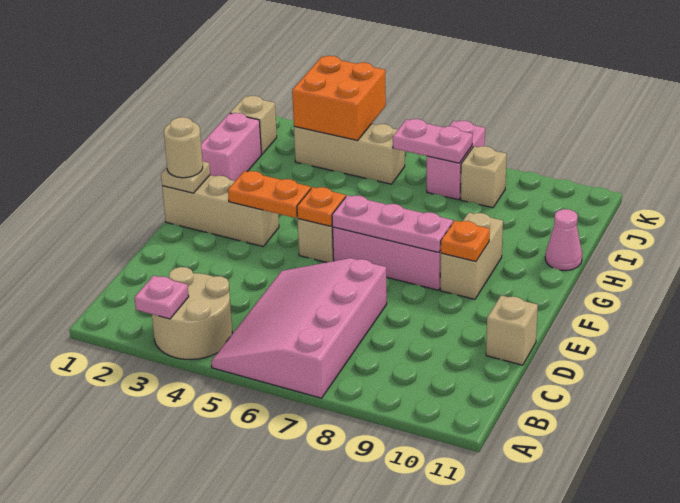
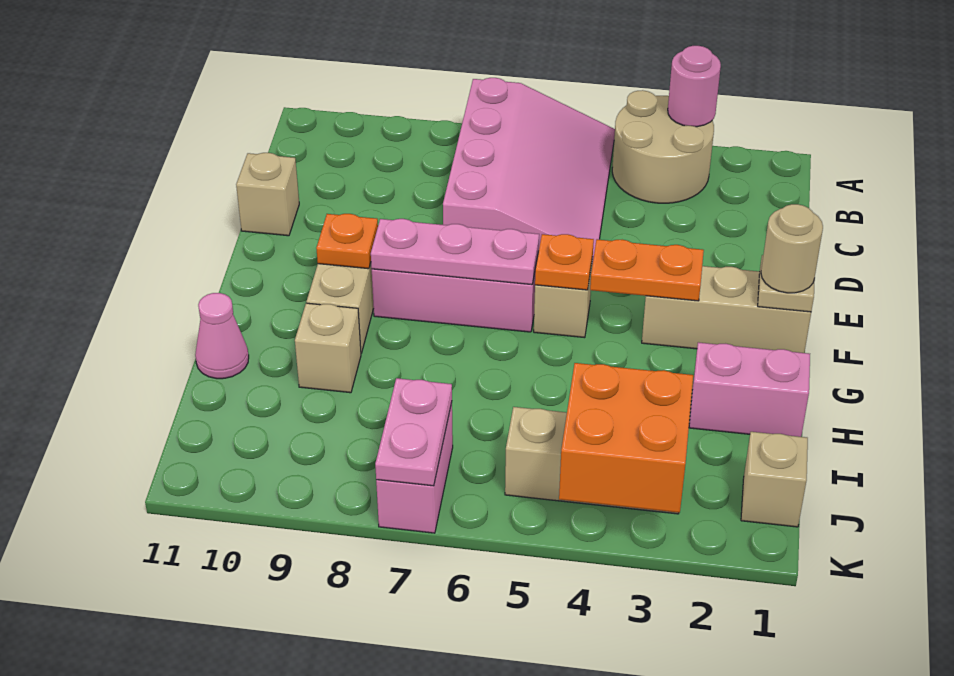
pink plate A3 level 2 -> pink round brick A3 level 2
pink brick H1:I1 level 1 -> pink brick H1:H2 level 1
pink plate J6:J7 level 2 -> pink plate J7:K7 level 2
tan brick J8 level 1 -> tan brick H9 level 1

